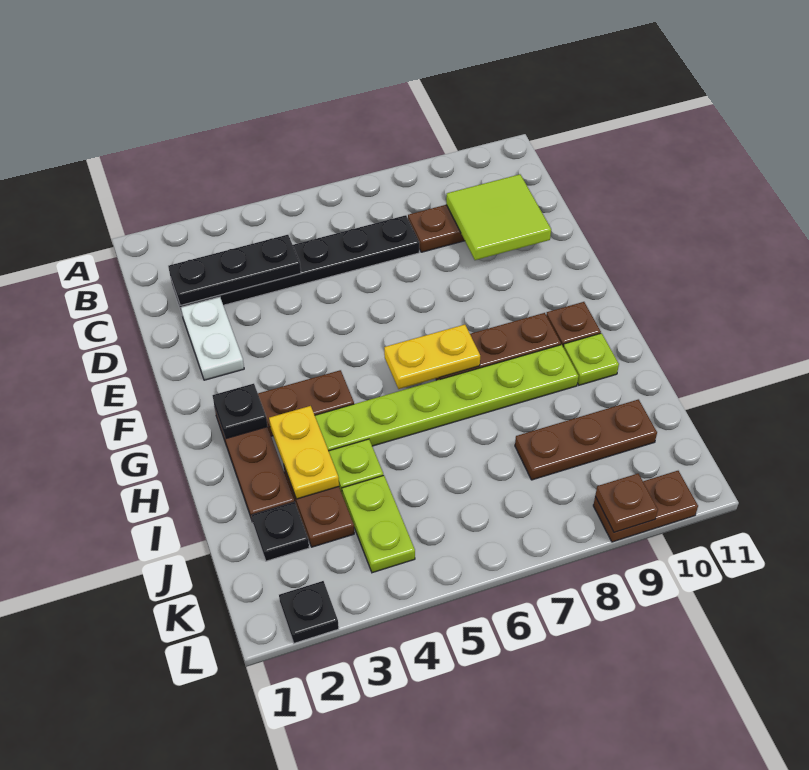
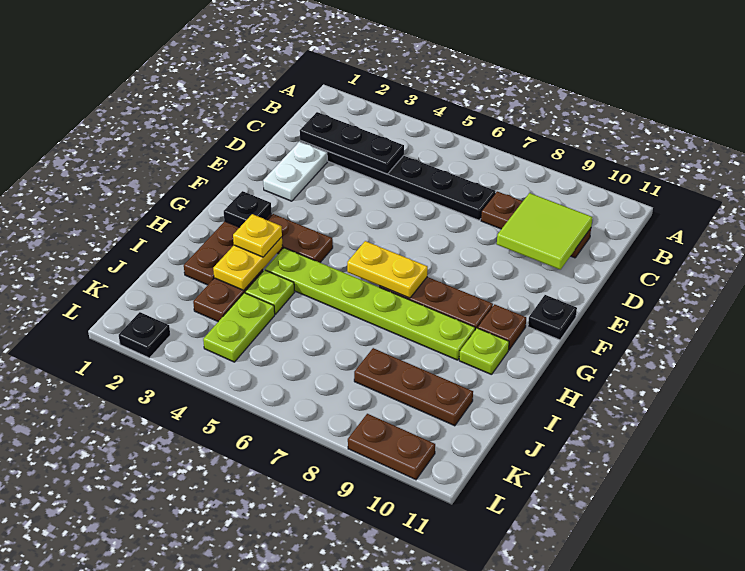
none -> yellow plate H3 level 3
black plate J2 level 1 -> black plate F11 level 1
brown plate L9 level 2 -> none

